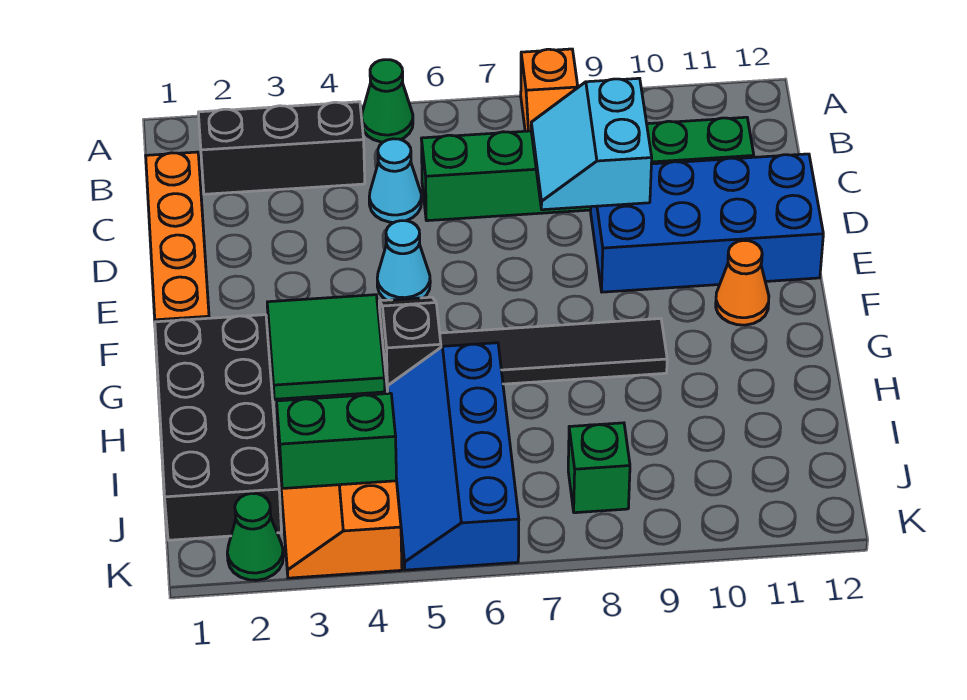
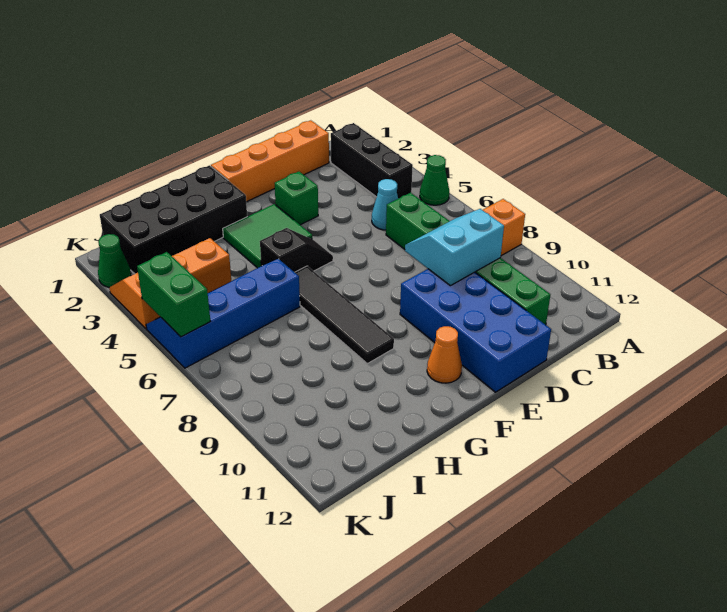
cyan cone E5 level 1 -> none
green brick J3:J4 level 2 -> green brick K5:K6 level 2
green brick J8 level 1 -> green brick E3 level 1

